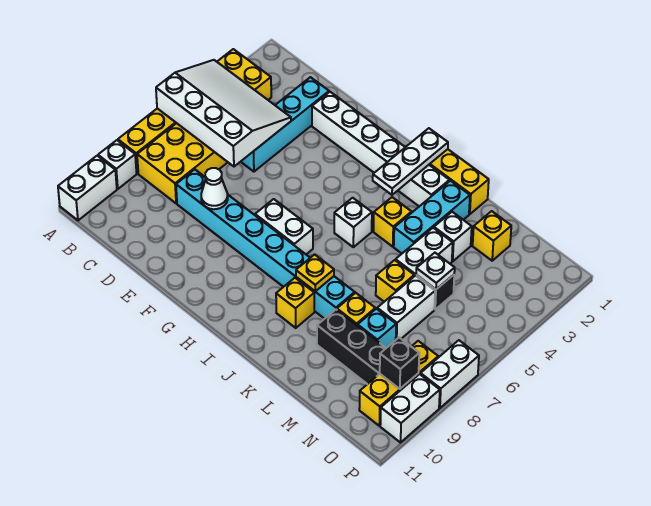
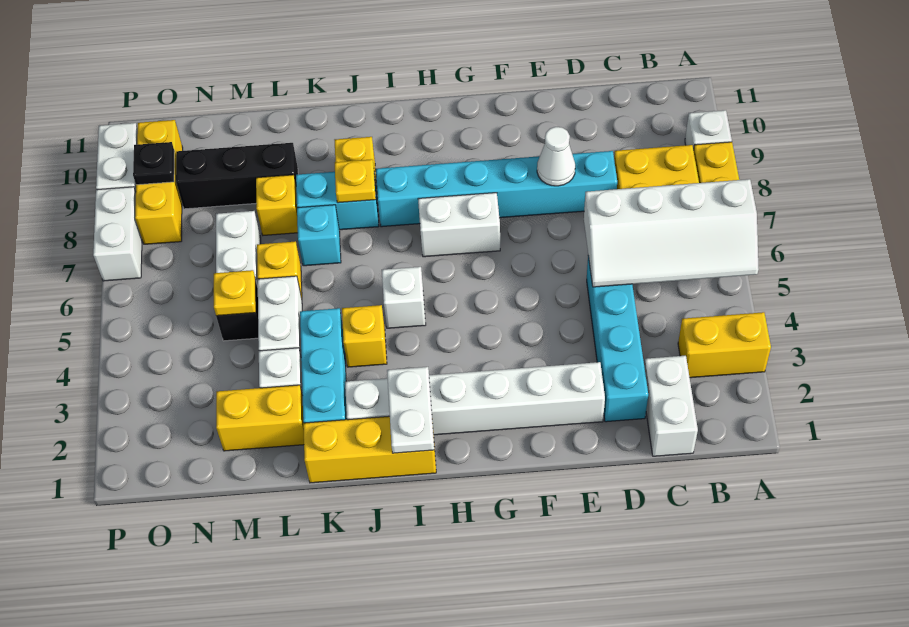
white slope A4:D6 level 2 top 6 -> white slope A5:D6 level 2 top 6
white brick A10:A11 level 1 -> white brick C1:C2 level 1
white plate I1:I3 level 2 -> white plate I1:I2 level 2
yellow brick M2 level 1 -> yellow brick L2:M2 level 1
white plate M5 level 2 -> yellow plate M5 level 2
cyan brick M8 level 1 -> cyan brick K7 level 1
black brick O9 level 2 -> black plate O9 level 2

